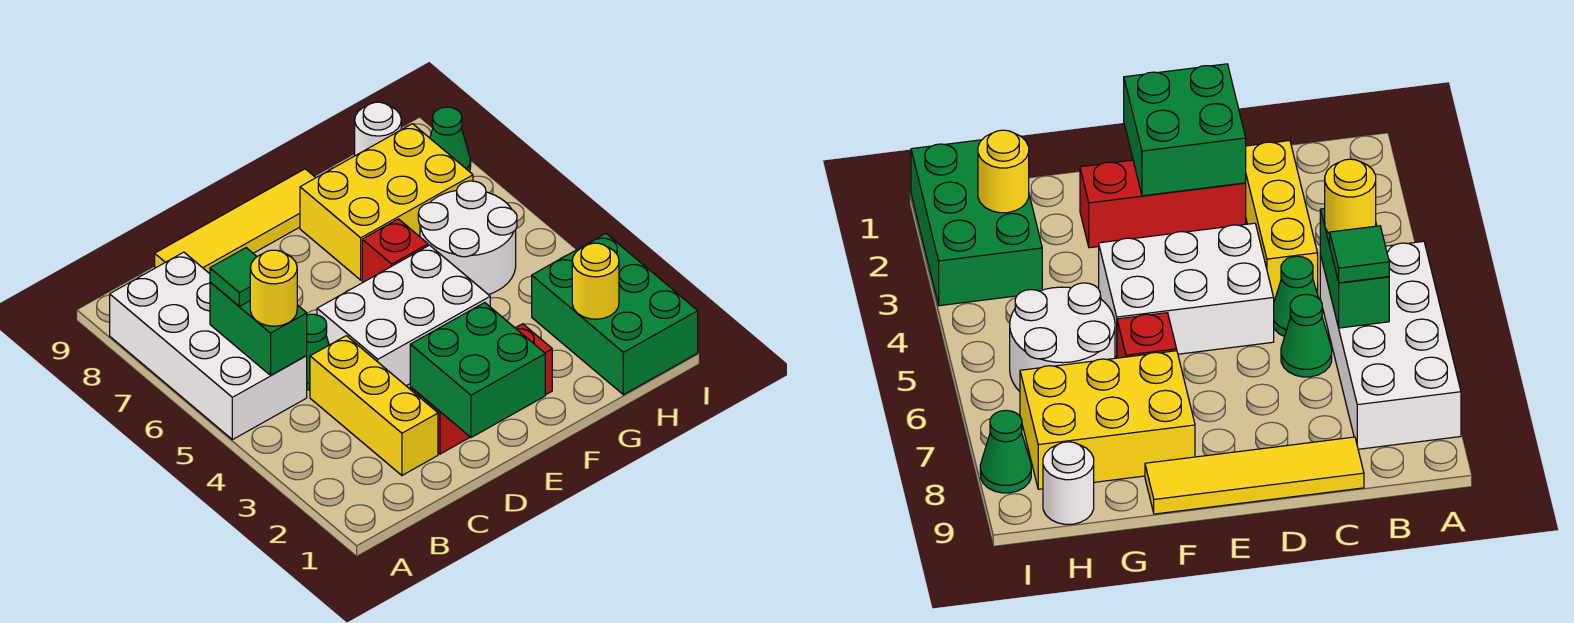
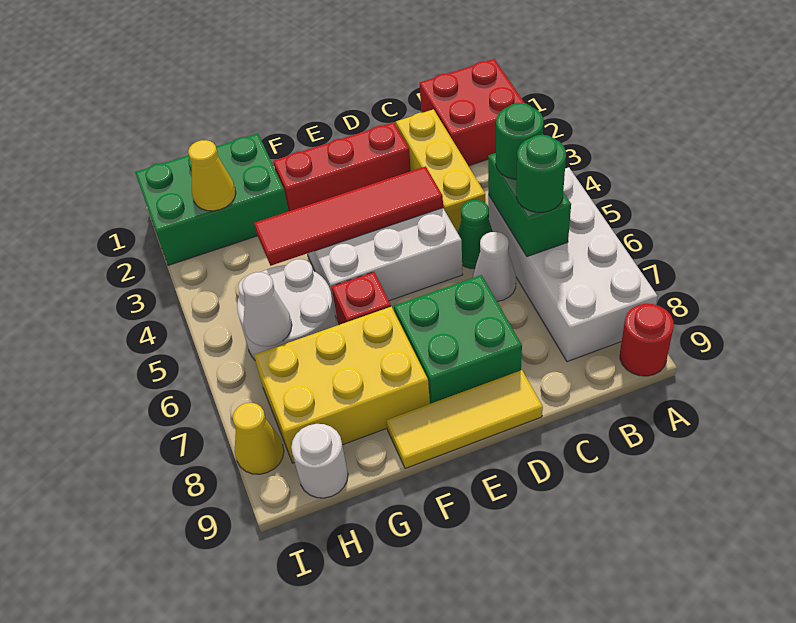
none -> red brick A1:B2 level 1
none -> red round brick A9 level 1
yellow round brick B5 level 3 -> green round brick B5 level 3
green tile B6 level 3 -> green round brick B6 level 3
green cone C6 level 1 -> white cone C6 level 1
yellow tile C9:F9 level 1 -> yellow tile D9:F9 level 1
green brick D1:E2 level 2 -> green brick D7:E8 level 1
none -> red tile D4:G4 level 2
green brick H1:I3 level 1 -> green brick G1:I2 level 1
yellow round brick H2 level 2 -> yellow cone H2 level 2
none -> white cone H6 level 2
green cone I8 level 1 -> yellow cone I8 level 1

